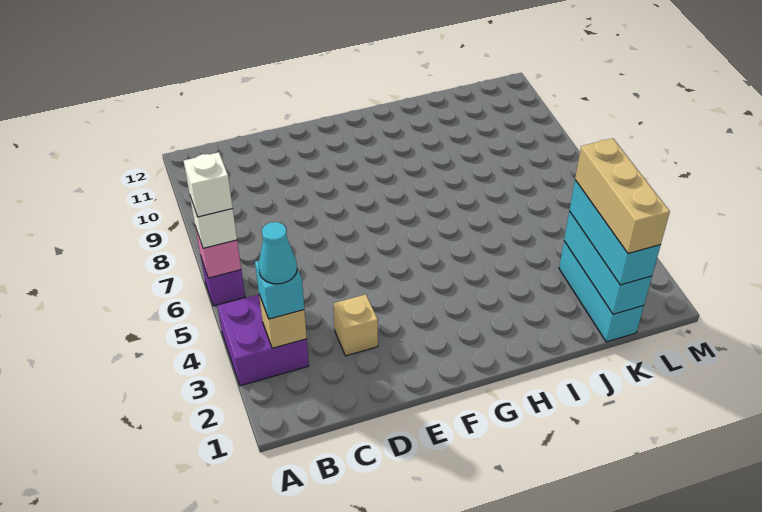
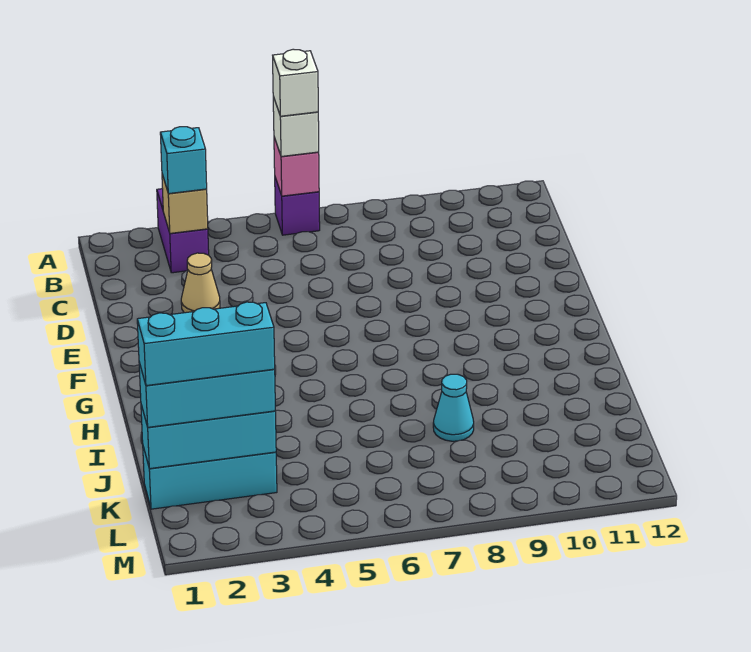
purple brick A3:B4 level 1 -> purple brick A3:B3 level 1
cyan cone B3 level 4 -> cyan cone J8 level 1
tan brick D3 level 1 -> tan cone D3 level 1
tan brick K1:K3 level 4 -> cyan brick K1:K3 level 4

